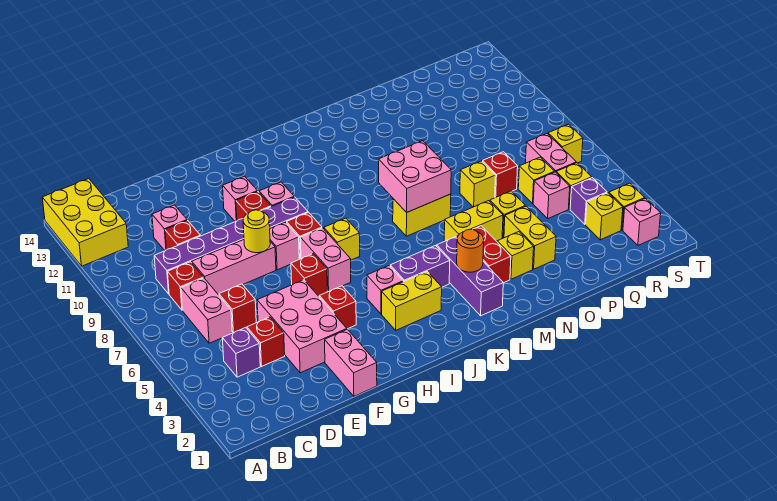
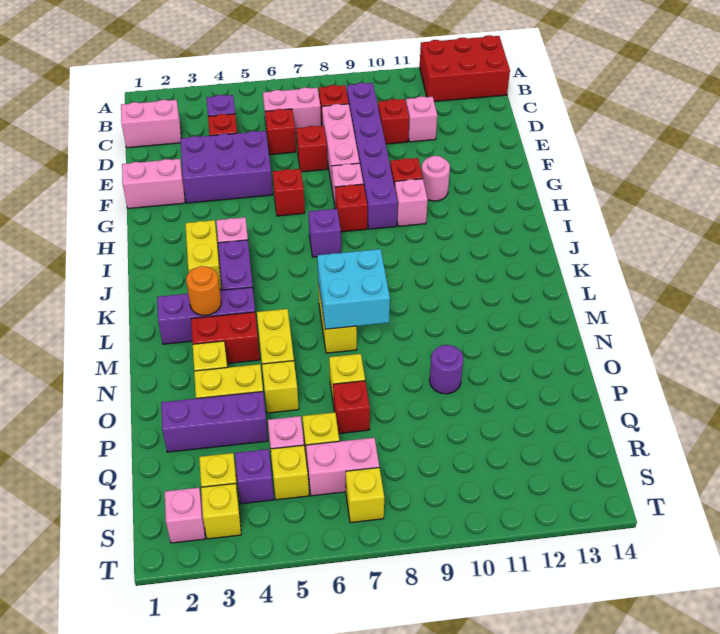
yellow brick A12:B14 level 1 -> red brick A12:B14 level 1
pink brick E3:F5 level 1 -> purple brick E3:F5 level 1
yellow round brick F8 level 2 -> none
red brick G4 level 1 -> red brick E7 level 1
pink brick G11 level 1 -> pink round brick G11 level 1
pink brick H6:H7 level 1 -> pink brick C1:C2 level 1
yellow brick I7 level 1 -> purple brick I7 level 1
pink brick L7:M8 level 2 -> cyan brick L7:M8 level 2
none -> purple round brick O10 level 1
none -> purple brick P2:P4 level 1

